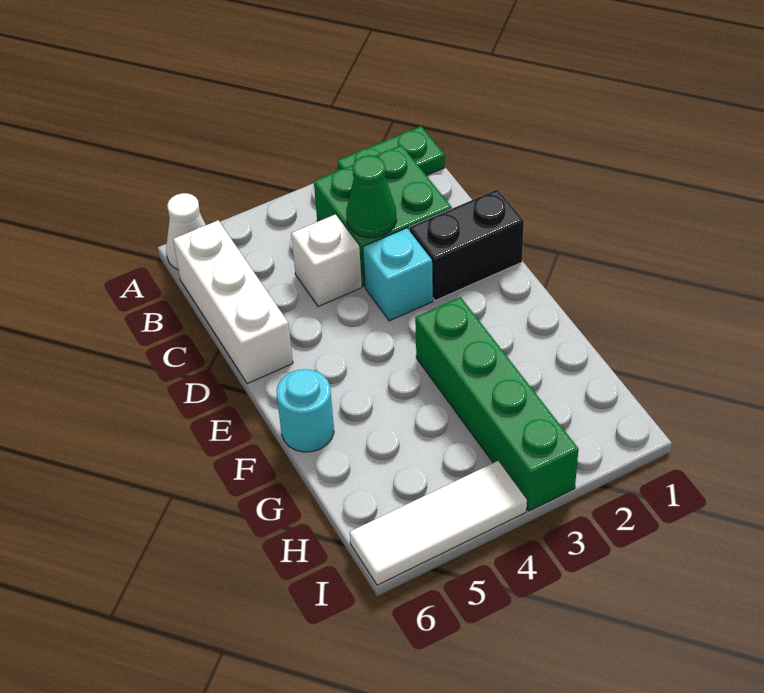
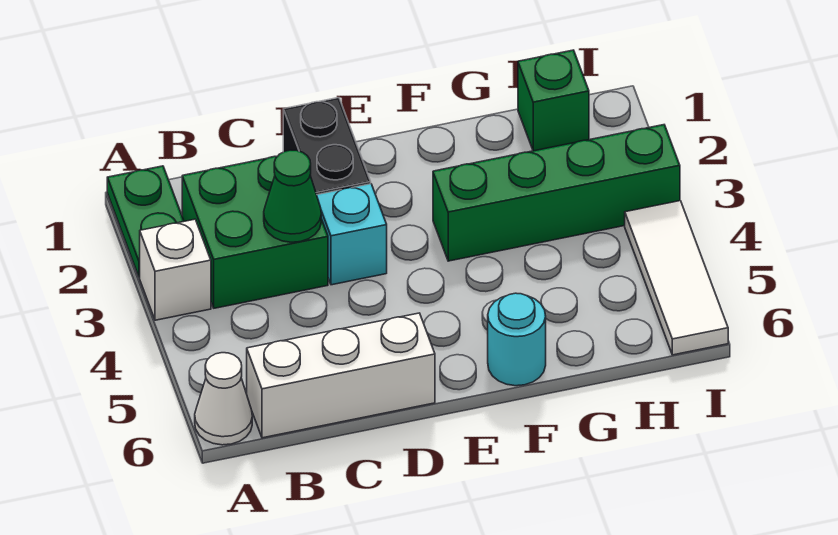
white brick C4 level 1 -> white brick A3 level 1
none -> green brick H1 level 1

